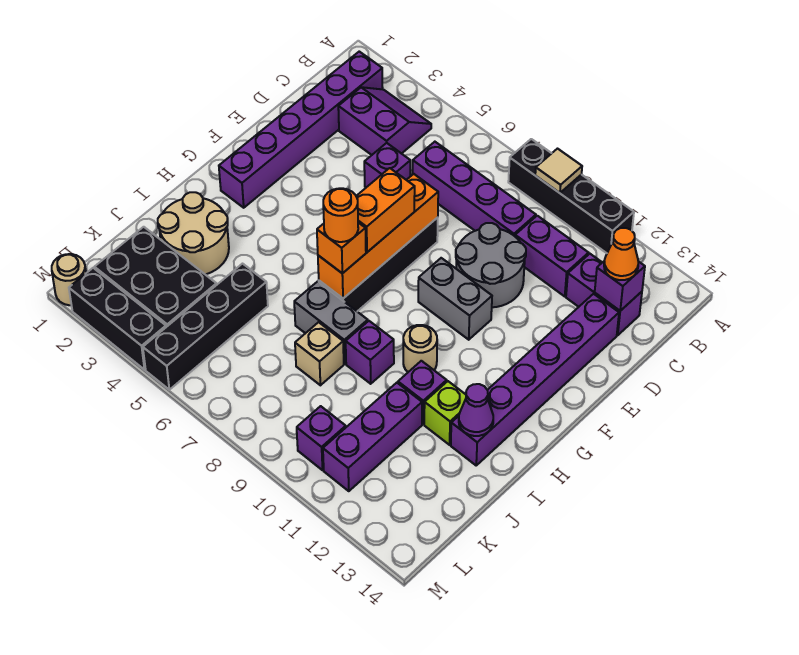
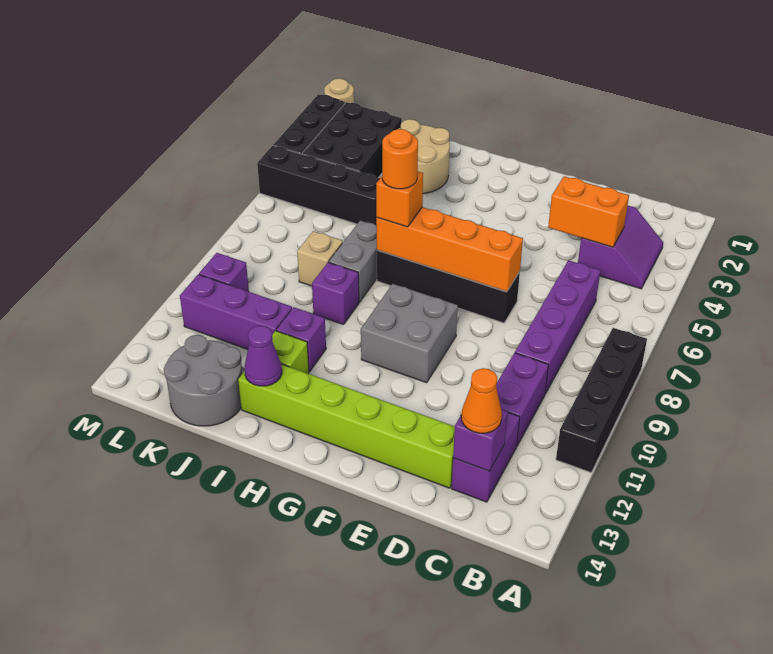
tan tile A9 level 2 -> none
purple brick B2:G2 level 1 -> none
purple brick D5 level 1 -> none
grey round brick D9:E10 level 1 -> grey round brick J13:K14 level 1
purple brick D13:I13 level 1 -> lime brick D13:I13 level 1
orange brick F7:G7 level 3 -> orange brick C4:D4 level 2
grey brick F9:F10 level 1 -> grey brick F9:G10 level 1
tan round brick H10 level 1 -> none

